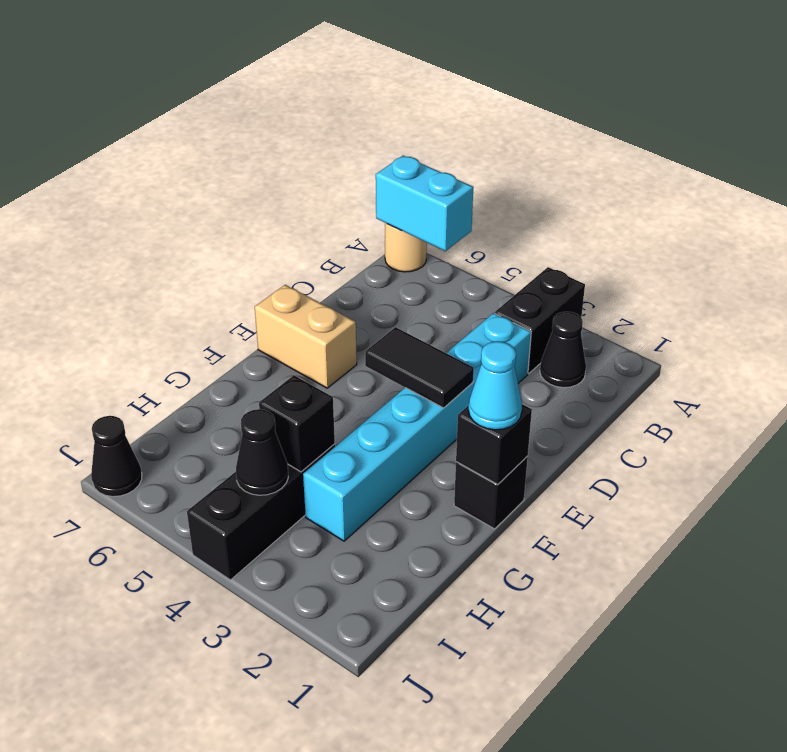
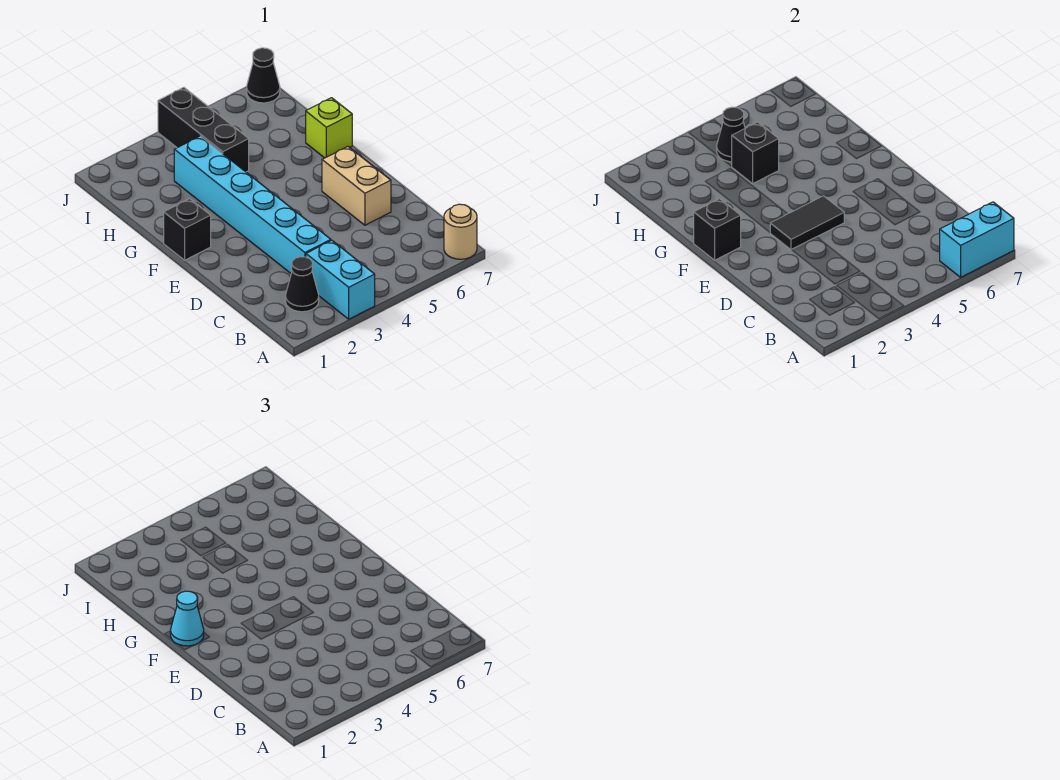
black brick A3:B3 level 1 -> cyan brick A3:B3 level 1
tan brick E6:E7 level 1 -> tan brick D6:E6 level 1
none -> lime brick G7 level 1

